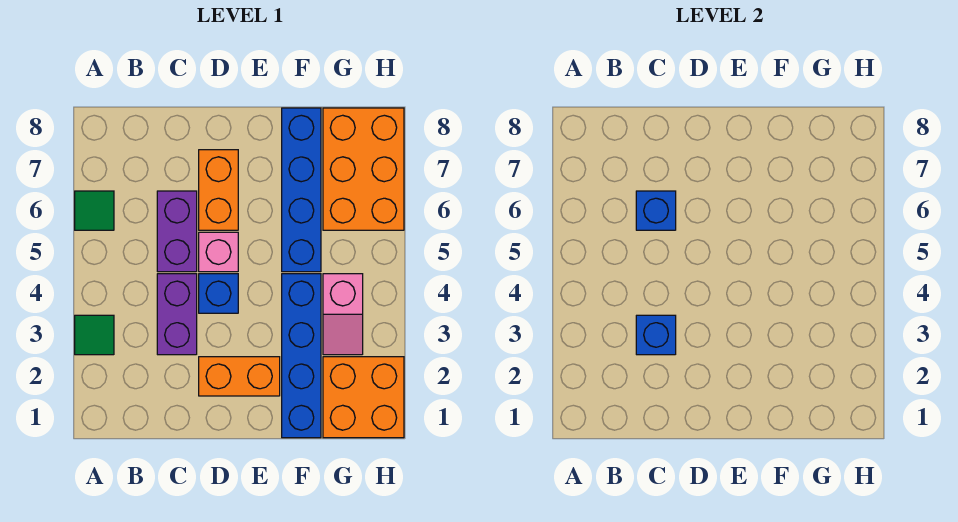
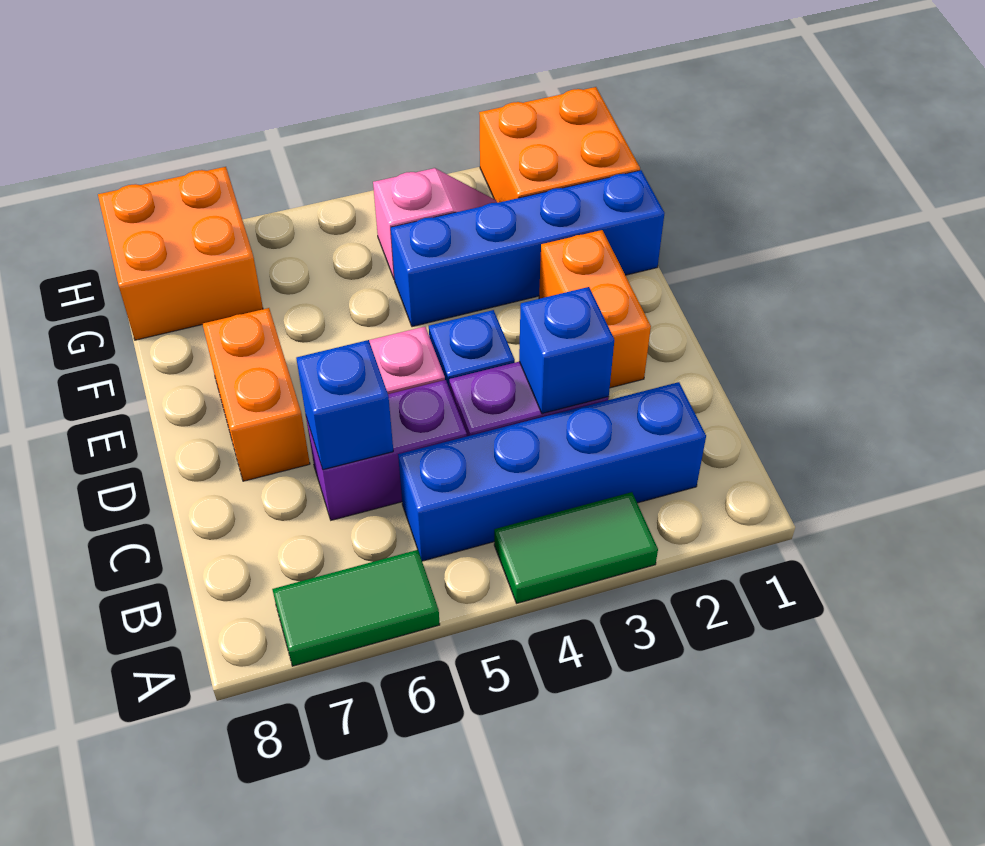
green tile A3 level 1 -> green tile A3:A4 level 1
green tile A6 level 1 -> green tile A6:A7 level 1
orange brick D6:D7 level 1 -> orange brick D7:E7 level 1
blue brick F5:F8 level 1 -> blue brick B2:B5 level 1
orange brick G6:H8 level 1 -> orange brick G7:H8 level 1

